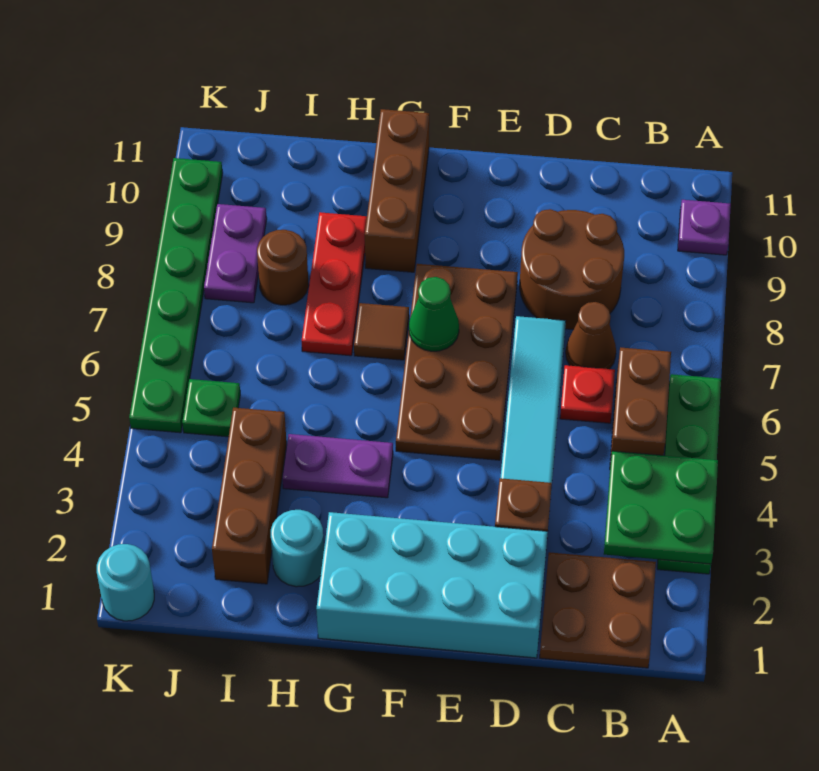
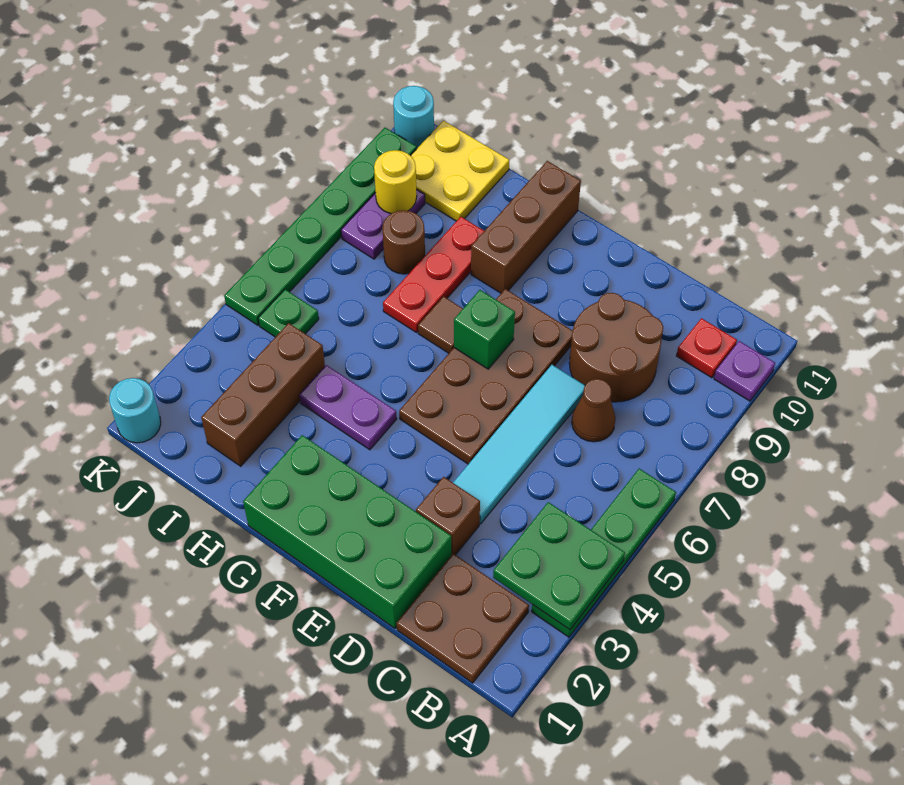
brown brick B5:B6 level 1 -> none
red plate C6 level 1 -> red plate B10 level 1
cyan brick D1:G2 level 1 -> green brick D1:G2 level 1
green cone F7 level 2 -> green brick F7 level 2
cyan round brick H2 level 1 -> cyan round brick K11 level 1
none -> yellow plate I10:J11 level 1
none -> yellow round brick J9 level 2

